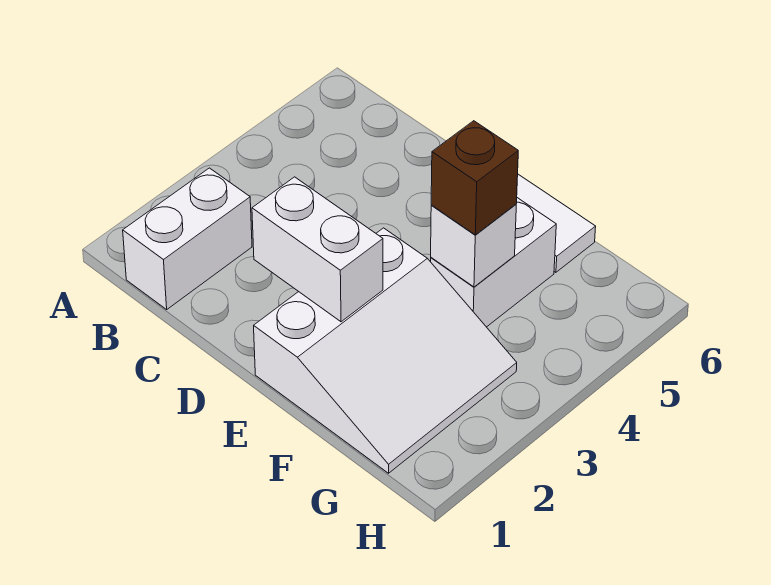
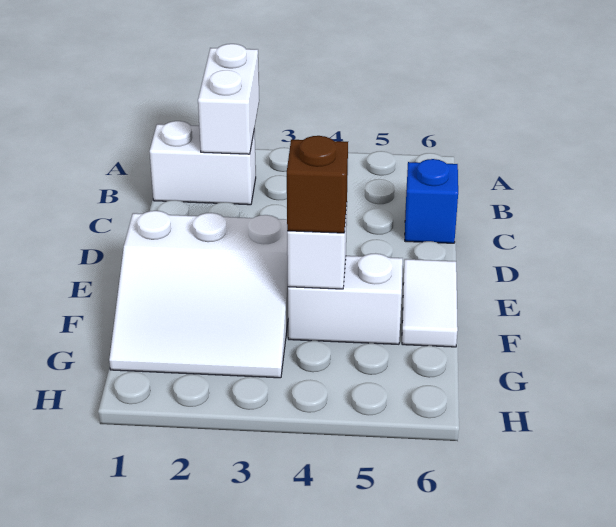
none -> blue brick C6 level 1
white brick D2:E2 level 2 -> white brick A2:B2 level 2

